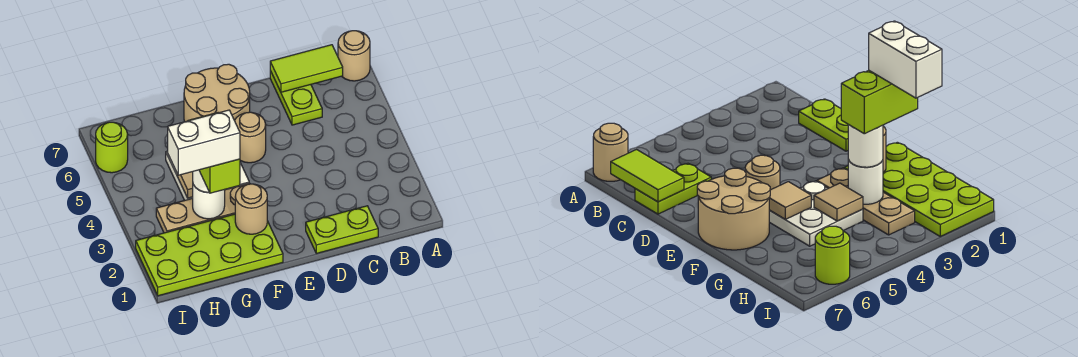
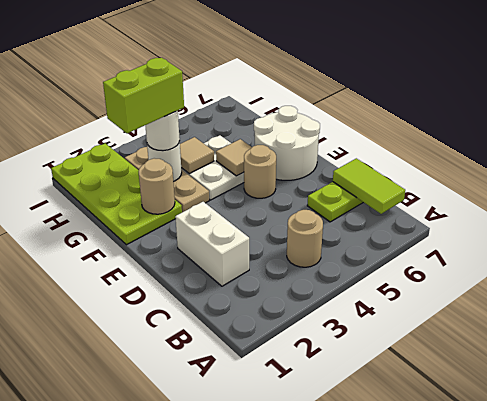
tan round brick A7 level 1 -> tan round brick B4 level 1
lime plate C1:D1 level 1 -> none
tan round brick E6:F7 level 1 -> white round brick E6:F7 level 1
white brick G2:H2 level 5 -> white brick C2:D2 level 1
lime round brick I6 level 1 -> none

